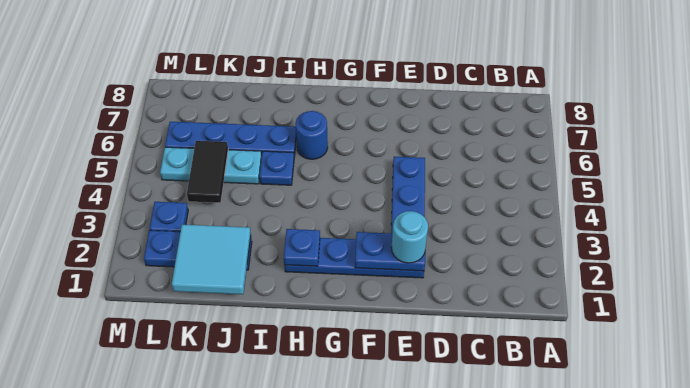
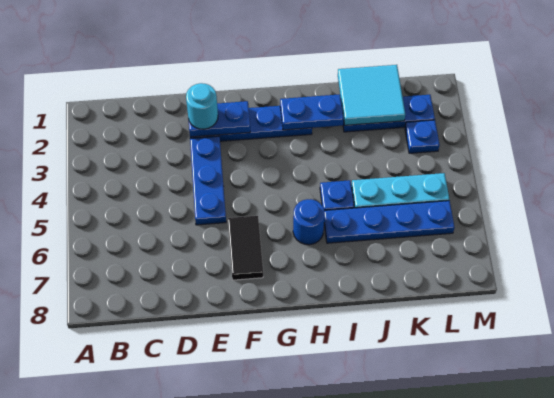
blue plate H2 level 2 -> blue plate H2:I2 level 2
black tile K4:K5 level 2 -> black tile F6:F7 level 1

